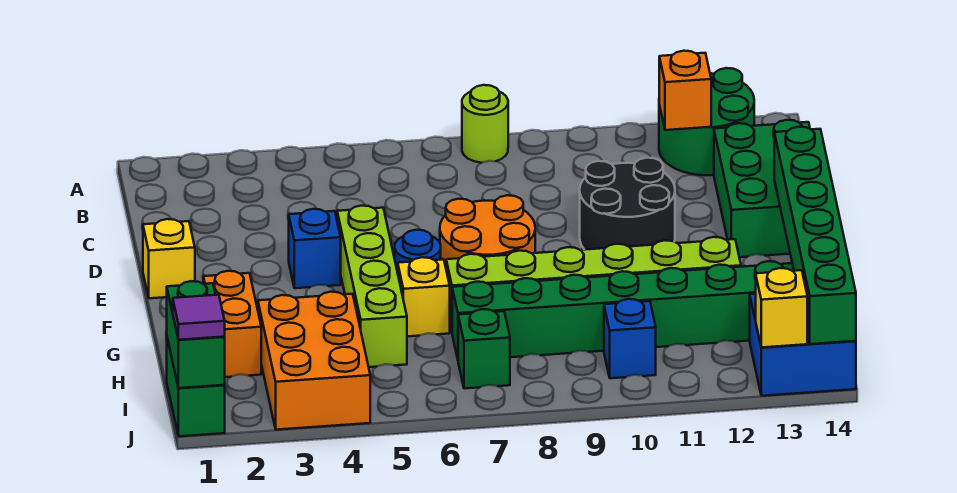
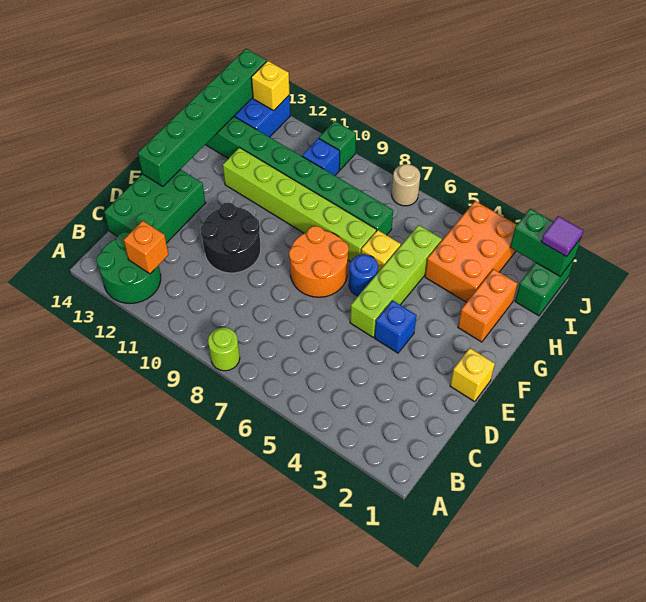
green brick I1:J1 level 2 -> green brick J1:J2 level 2
green brick I7 level 1 -> green brick J10 level 1
none -> tan round brick J7 level 1

